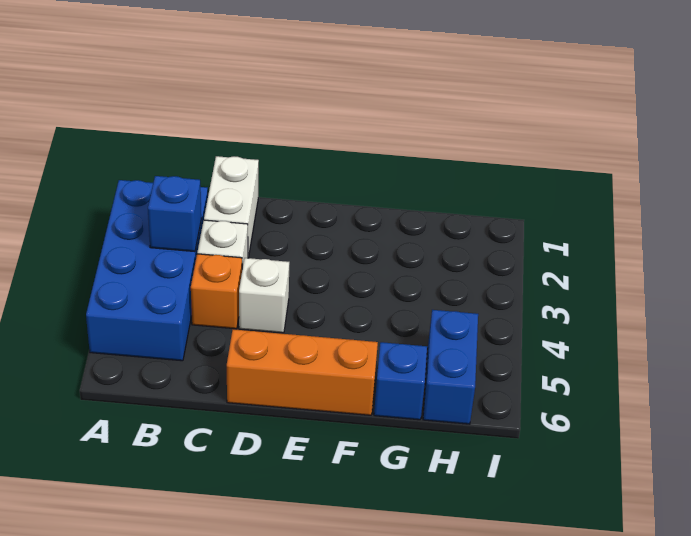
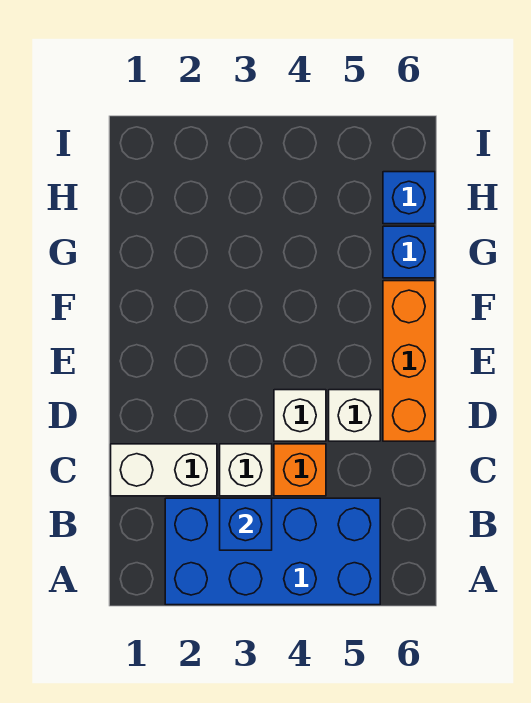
none -> white brick D5 level 1
blue brick H5:H6 level 1 -> blue brick H6 level 1

